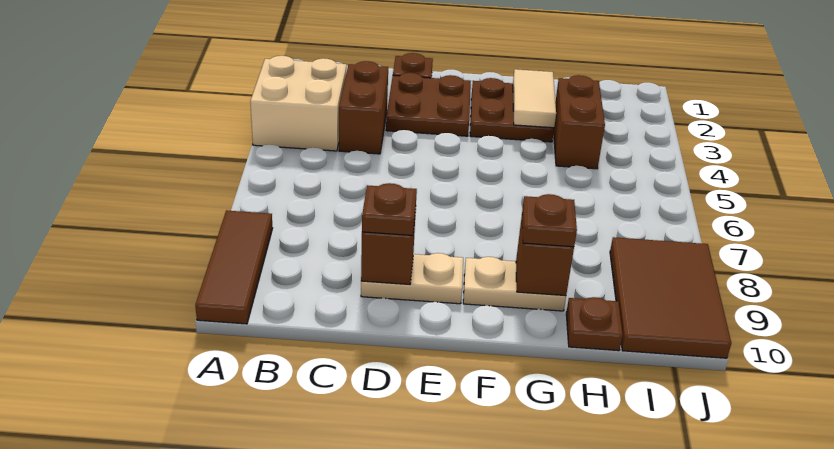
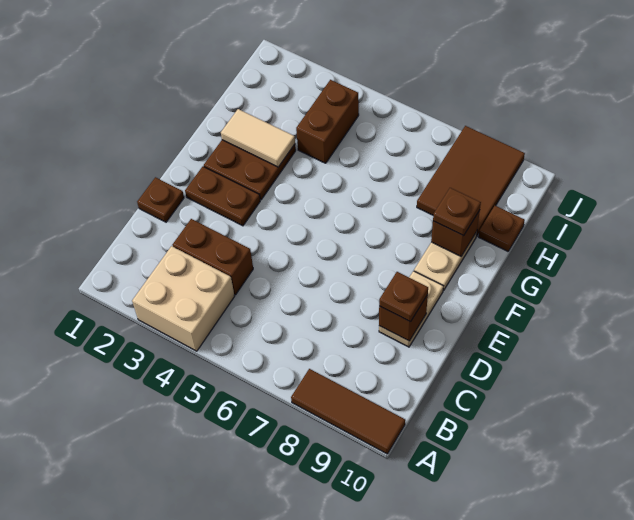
brown plate D2:E3 level 1 -> brown plate E2:E3 level 1
brown brick H3:H4 level 1 -> brown brick H4:I4 level 1
brown tile I8:J10 level 1 -> brown tile H8:J9 level 1

